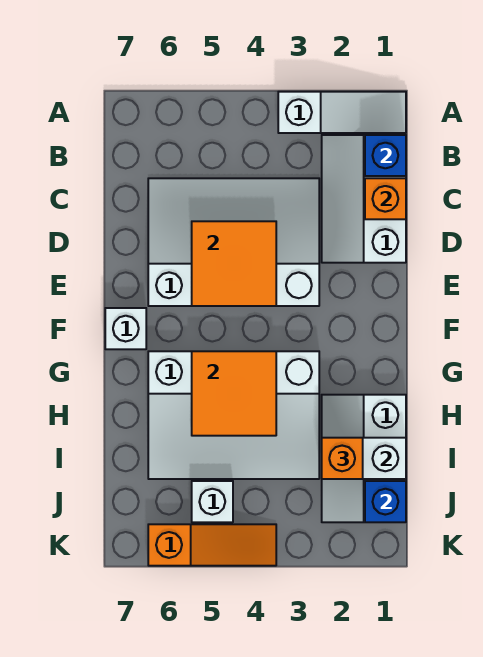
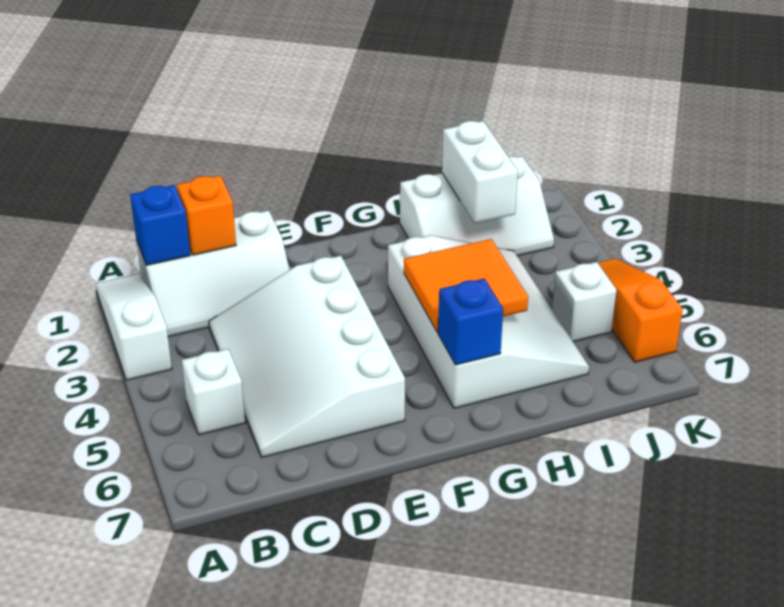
orange tile D4:E5 level 2 -> none
white brick F7 level 1 -> white brick B5 level 1
orange brick I2 level 3 -> none
blue brick J1 level 2 -> blue brick G6 level 2

